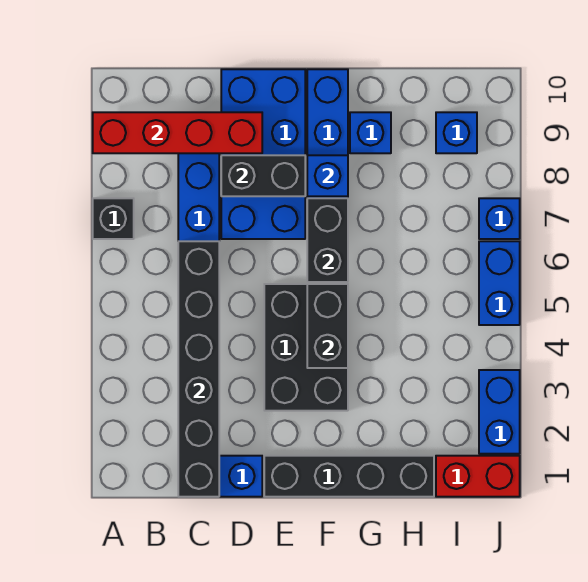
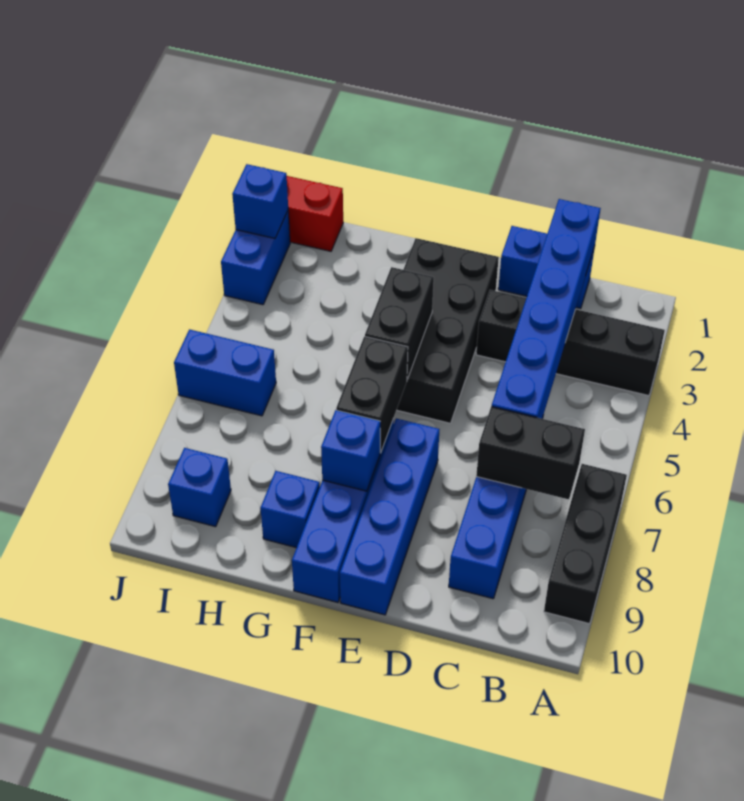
black brick A7 level 1 -> black brick A7:A9 level 1
red brick A9:D9 level 2 -> none
black brick C1:C6 level 2 -> blue brick C1:C6 level 2
blue brick D7:E10 level 1 -> blue brick E7:E10 level 1
black brick D8:E8 level 2 -> black brick B7:C7 level 2
black brick E1:H1 level 1 -> black brick A3:D3 level 1
black brick E3:F5 level 1 -> black brick E2:F5 level 1
blue brick J5:J6 level 1 -> blue brick I6:J6 level 1
blue brick J7 level 1 -> blue brick J2 level 2

